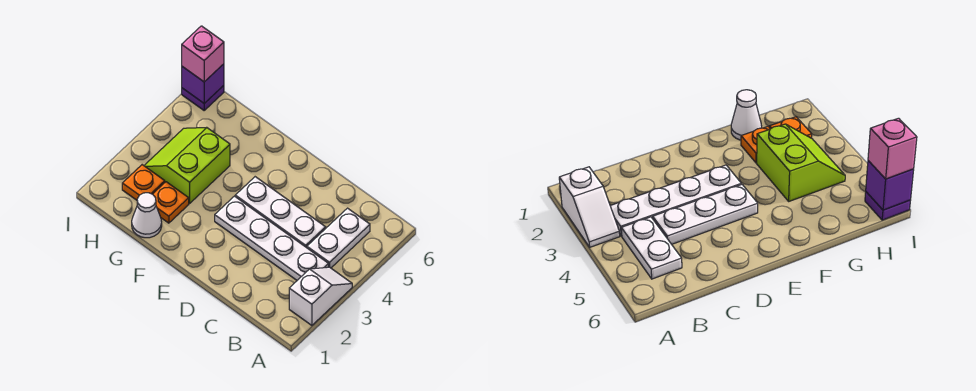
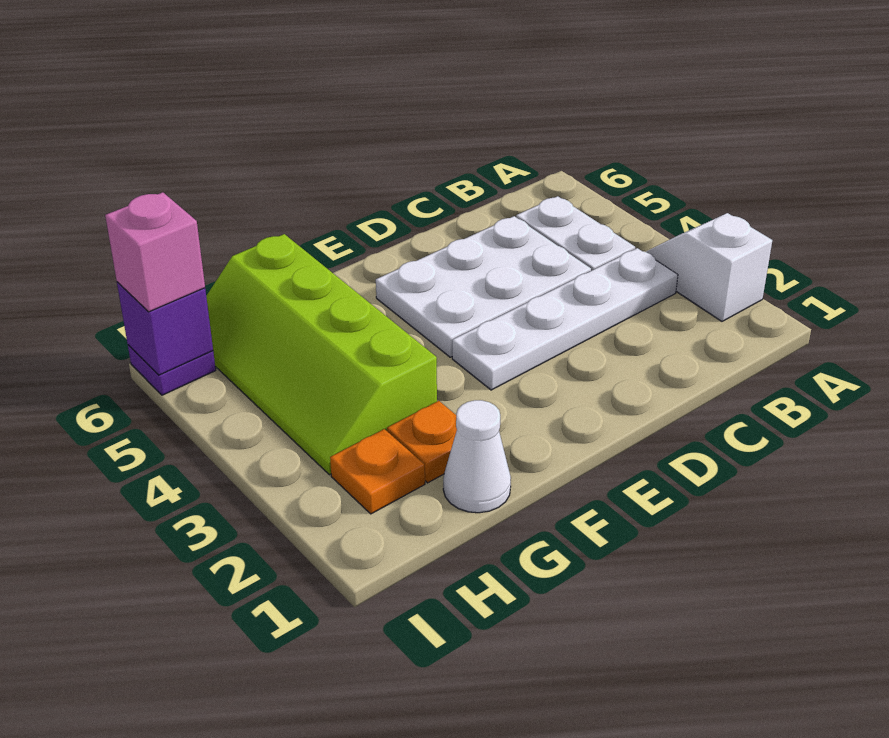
white plate C4:E4 level 1 -> white plate C4:E5 level 1
lime slope G3:H4 level 1 top G -> lime slope G3:H6 level 1 top G

